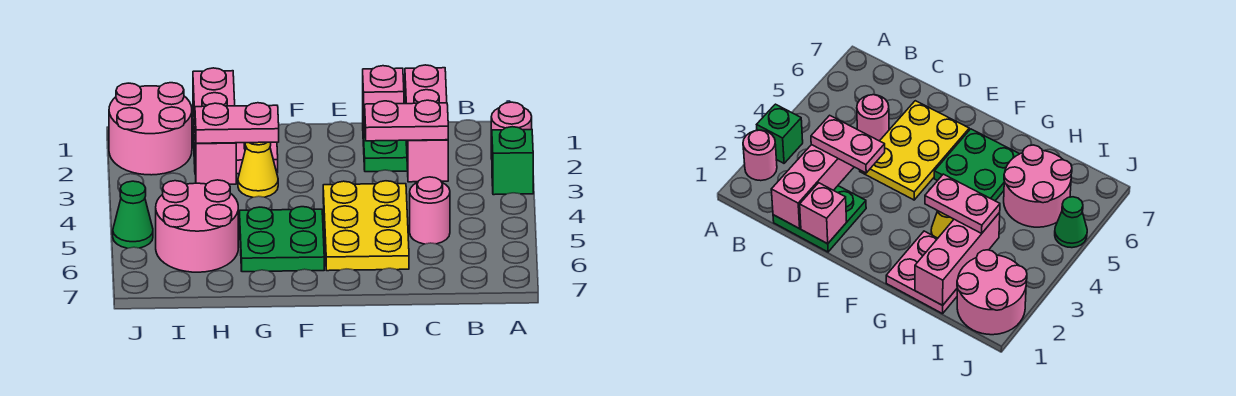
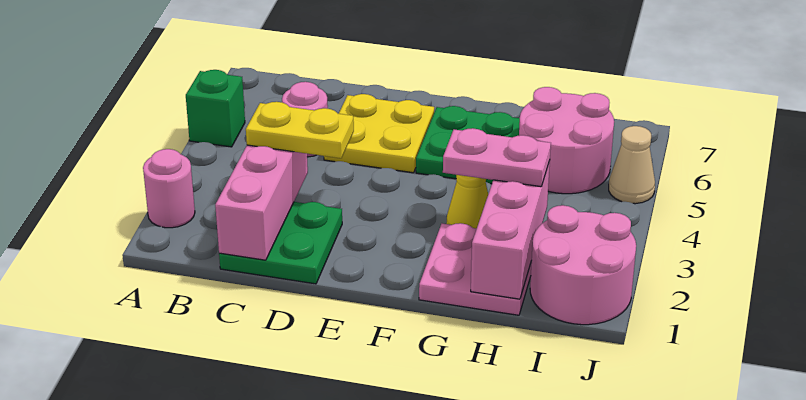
green brick A3 level 1 -> green brick A5 level 1
pink plate C3:D3 level 3 -> yellow plate C3:D3 level 3
pink brick D1 level 2 -> none
yellow plate D4:E6 level 1 -> yellow plate D5:E6 level 1
green cone J5 level 1 -> tan cone J5 level 1

